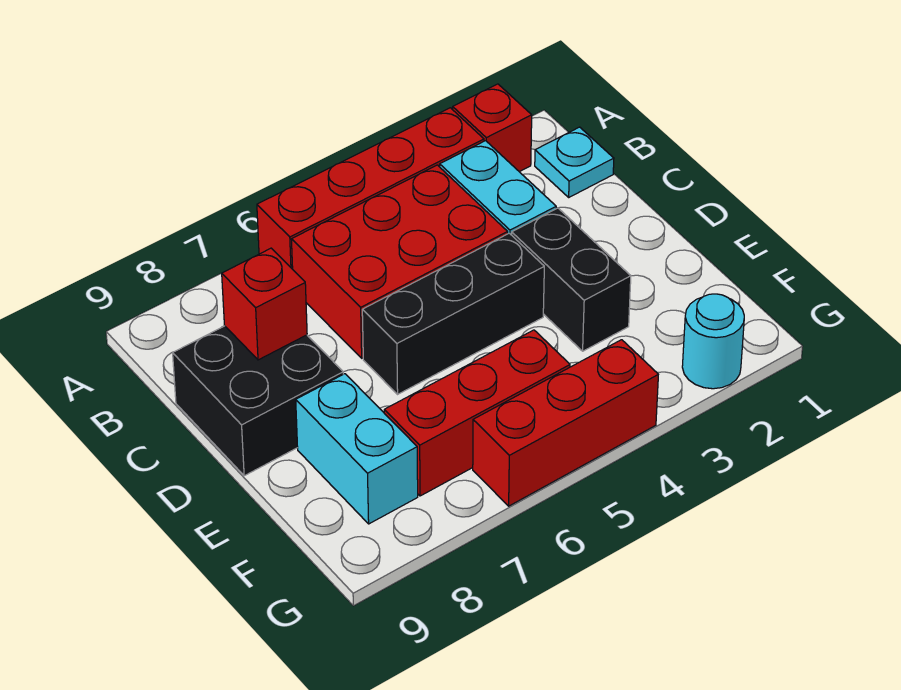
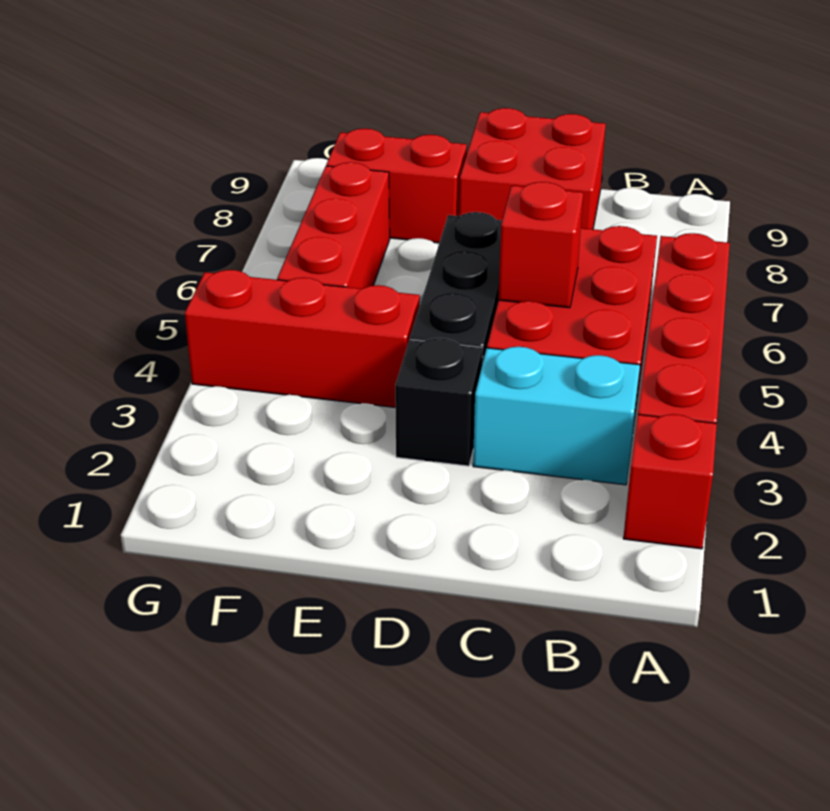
cyan plate B1 level 1 -> none
black brick C8:D9 level 1 -> red brick C8:D9 level 1
red brick C8 level 2 -> red brick C5 level 2
black brick D3:E3 level 1 -> black brick D3 level 1
cyan brick E8:F8 level 1 -> red brick E8:F8 level 1
cyan round brick G2 level 1 -> none
red brick G4:G6 level 1 -> red brick E4:G4 level 1

